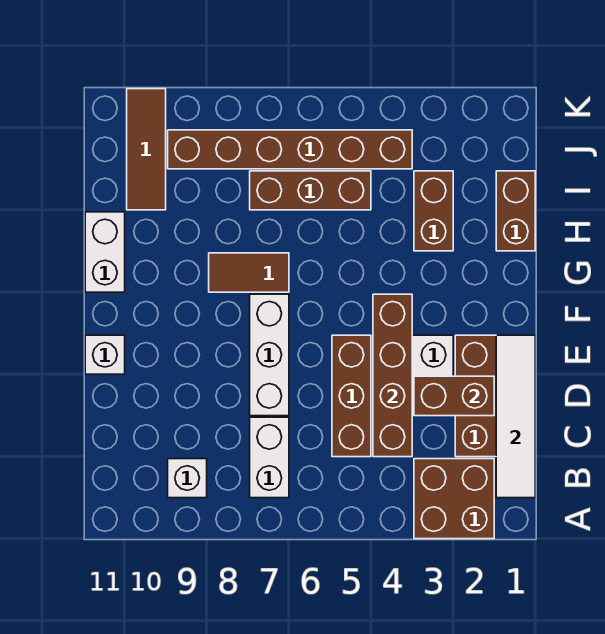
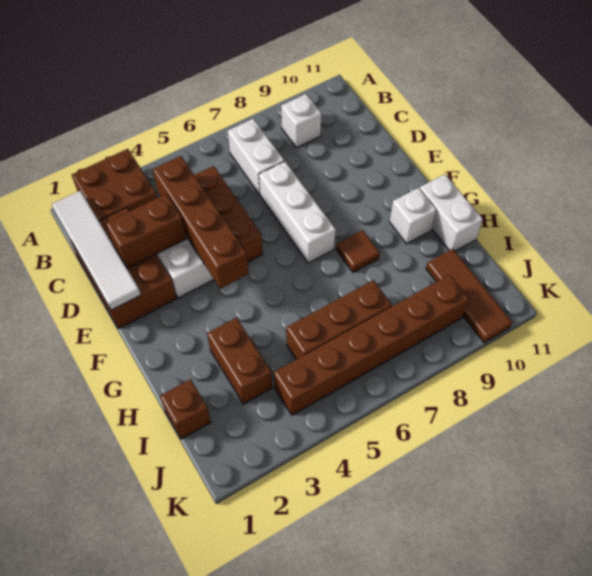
white brick E11 level 1 -> white brick G10 level 1
brown tile G7:G8 level 1 -> brown tile G8 level 1
brown brick H1:I1 level 1 -> brown brick I1 level 1

